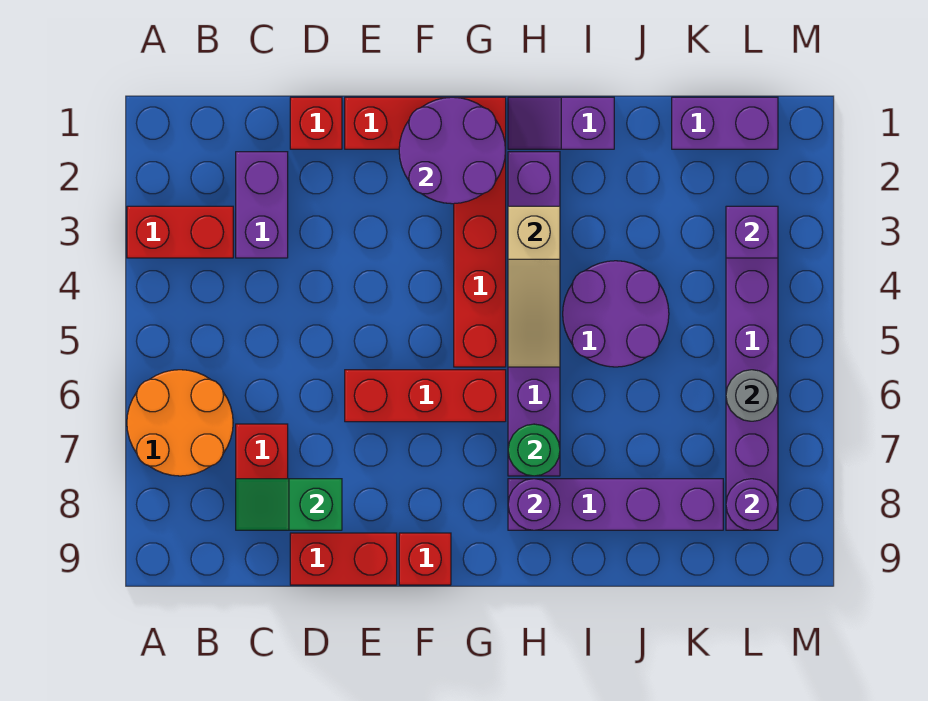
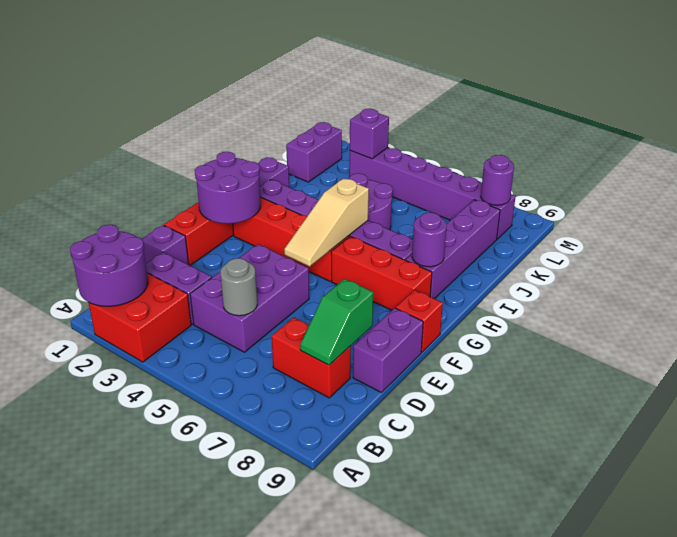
none -> purple round brick A1:B2 level 2
red brick A3:B3 level 1 -> red brick A2:B3 level 1
orange round brick A6:B7 level 1 -> none
none -> purple brick C4:E5 level 1
red brick D1 level 1 -> purple brick D1 level 1
red brick D9:E9 level 1 -> purple brick D9:E9 level 1
red brick E6:G6 level 1 -> red brick G6:G8 level 1
tan slope H3:H5 level 2 top 3 -> tan slope F5:H5 level 2 top H
green round brick H7 level 2 -> none
grey round brick L6 level 2 -> grey round brick C5 level 2

